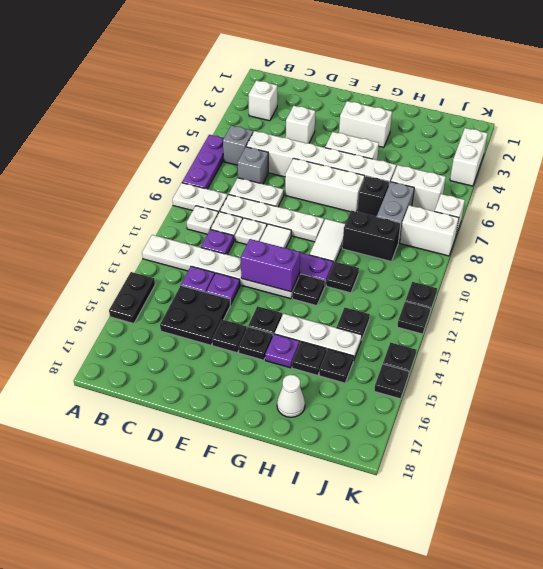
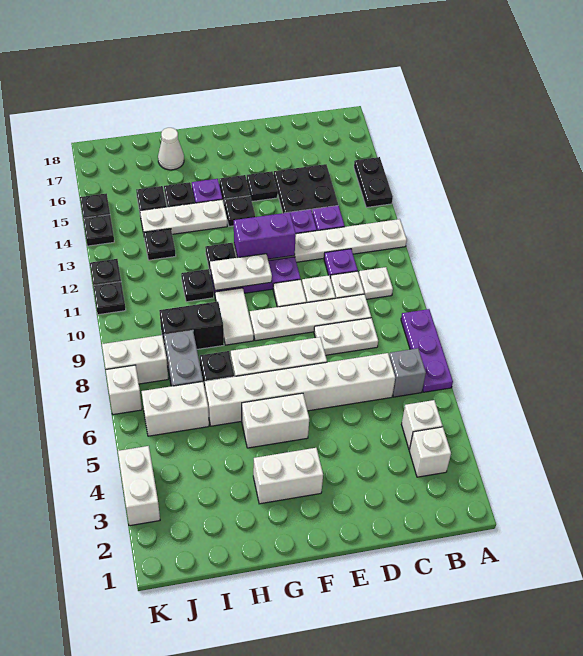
white plate A9:B9 level 1 -> white plate F11:G11 level 2
grey brick C7 level 1 -> none
white brick D4 level 1 -> white brick B4 level 1

